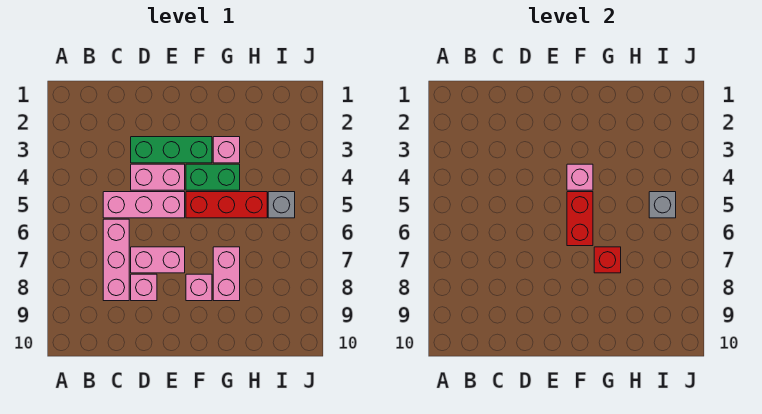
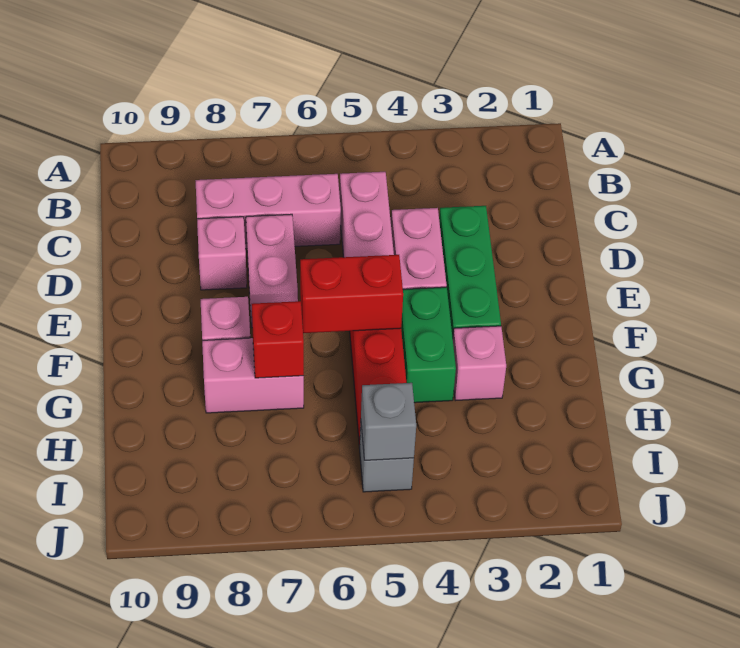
pink brick F4 level 2 -> none

